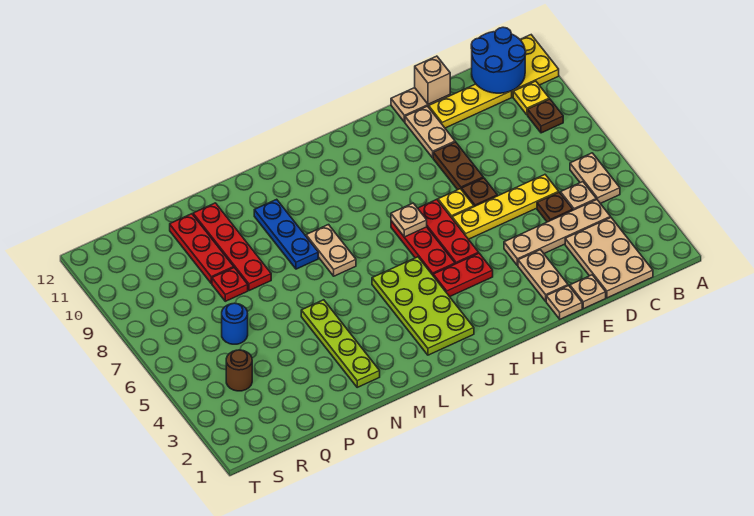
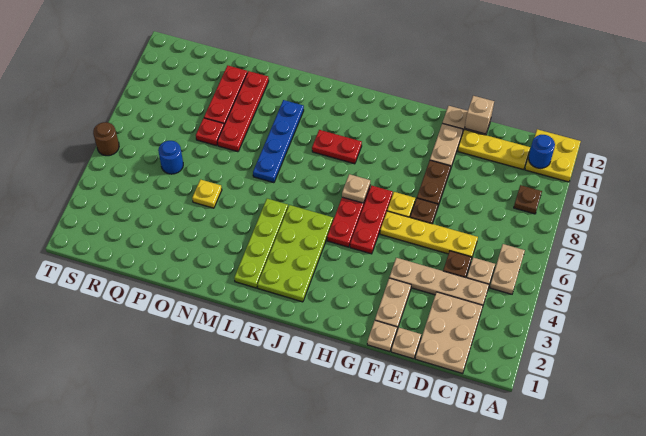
yellow plate B10 level 1 -> yellow plate O5 level 1
blue round brick B11:C12 level 2 -> blue round brick B11 level 2
red plate H4:I4 level 1 -> red plate J9:K9 level 1
tan plate L7:L8 level 1 -> none
blue plate M8:M10 level 1 -> blue plate M7:M10 level 1
lime plate N2:N5 level 1 -> lime plate L2:L5 level 1
brown round brick R4 level 1 -> brown round brick T6 level 1

